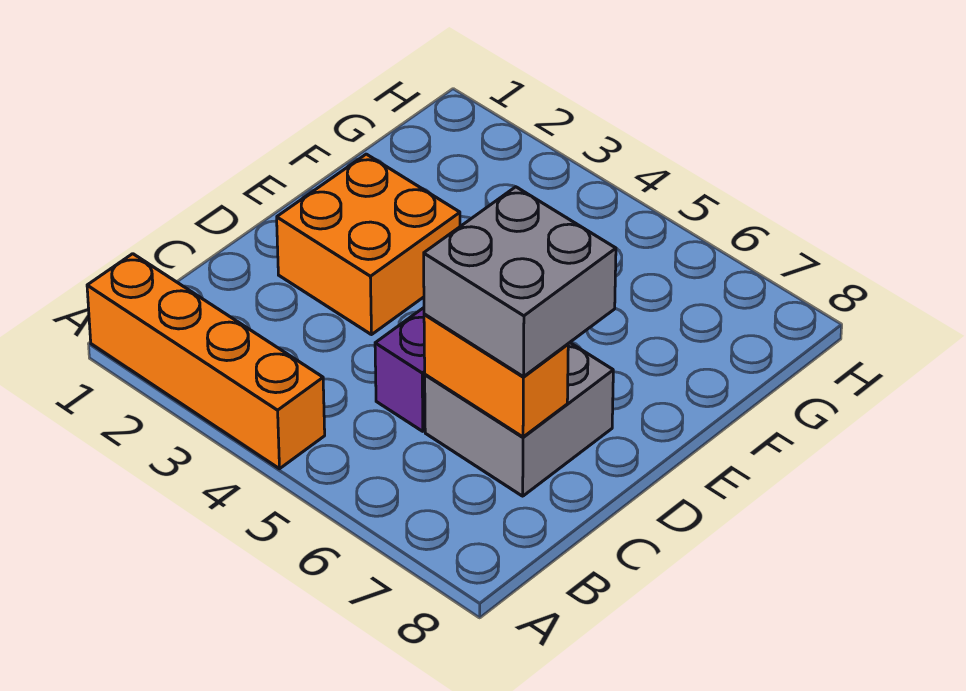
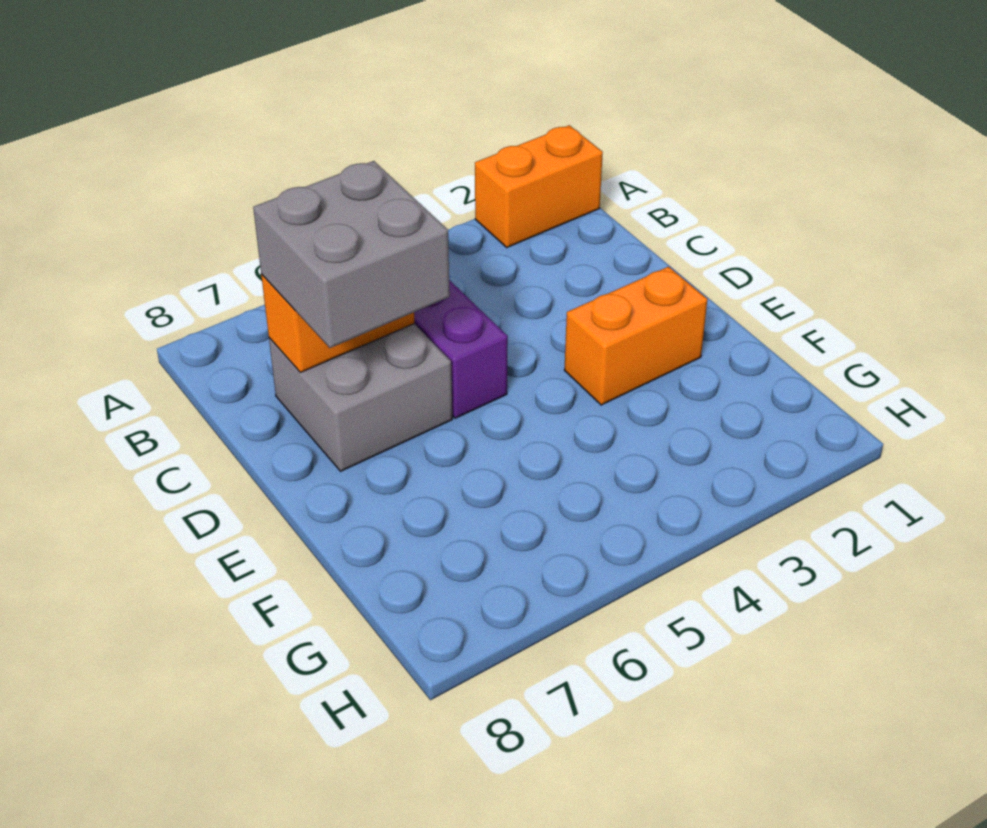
orange brick A1:A4 level 1 -> orange brick A1:A2 level 1
orange brick D2:E3 level 1 -> orange brick E2:E3 level 1

